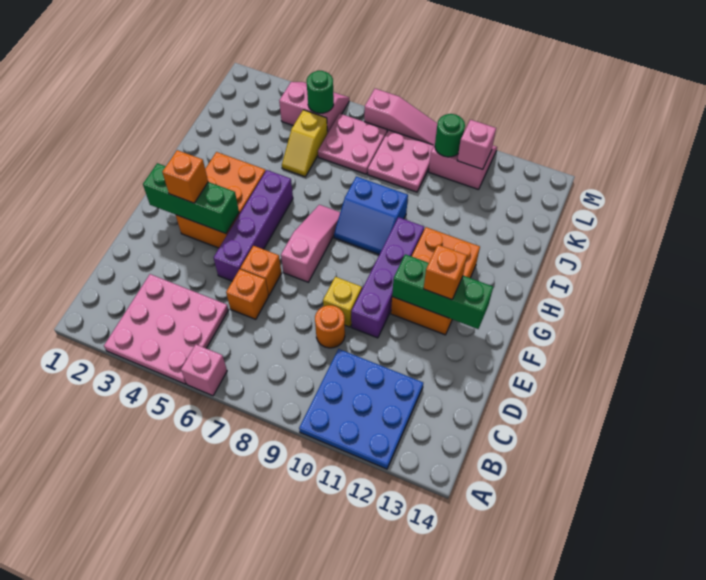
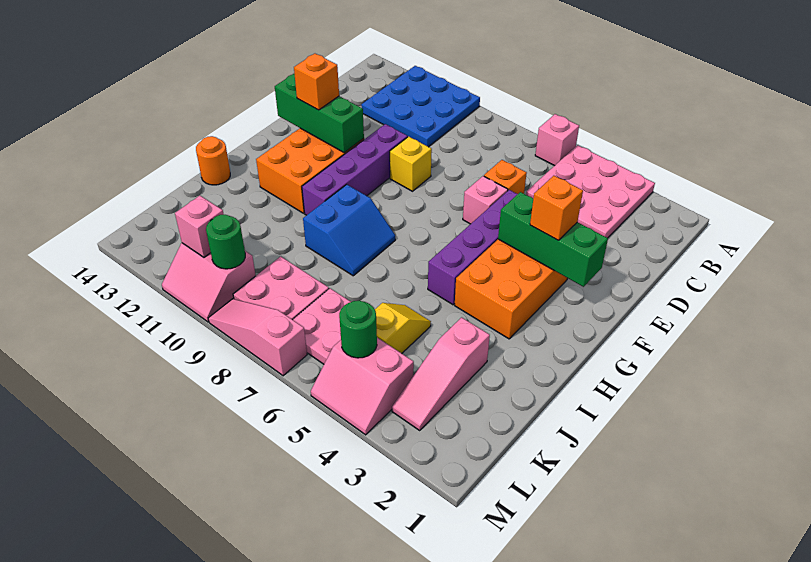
orange round brick D9 level 1 -> orange round brick I14 level 1
orange brick E6 level 1 -> pink brick E6 level 1
pink slope F7:H7 level 1 top F -> pink slope J3:L3 level 1 top J
blue slope H8:I9 level 1 top I -> blue slope H8:I9 level 1 top 9

